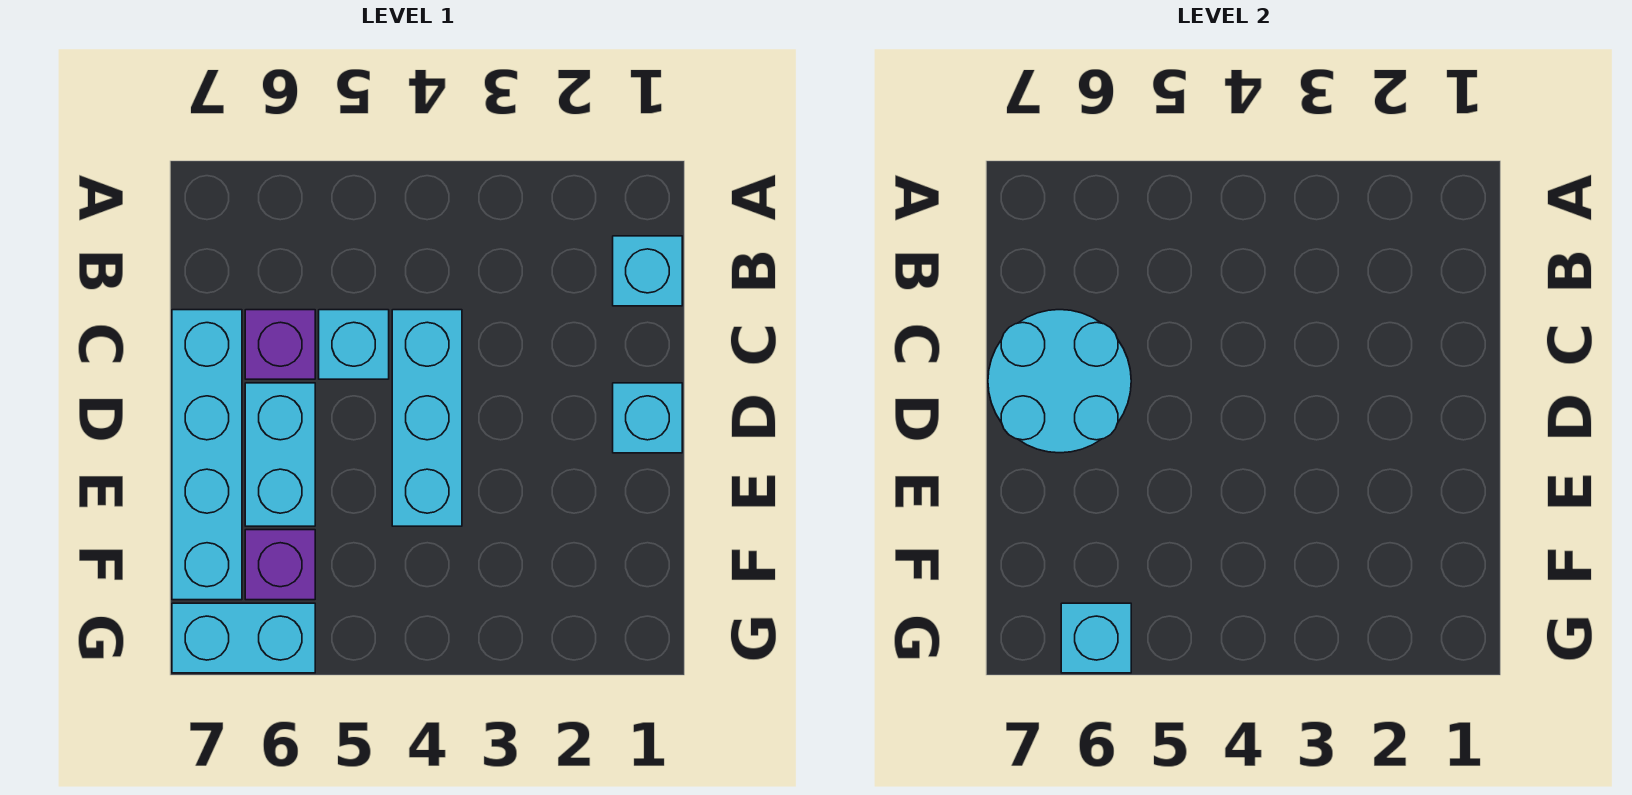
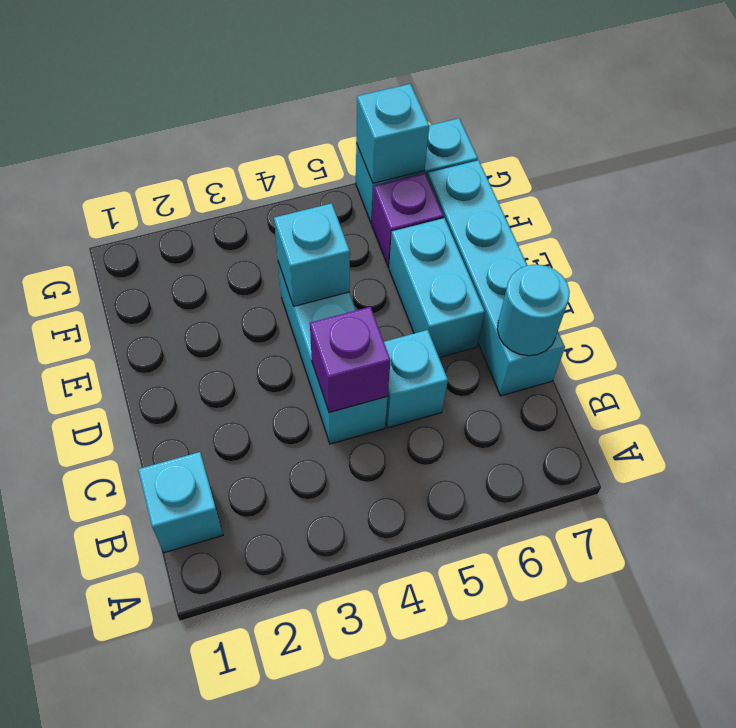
purple brick C6 level 1 -> purple brick C4 level 2
cyan round brick C6:D7 level 2 -> cyan round brick C7 level 2
cyan brick D1 level 1 -> cyan brick E4 level 2

